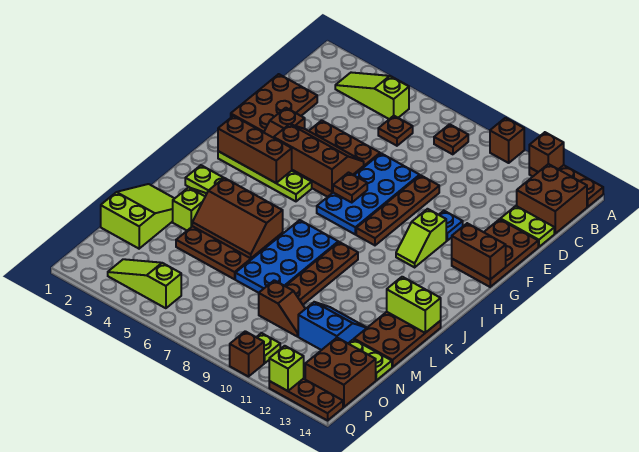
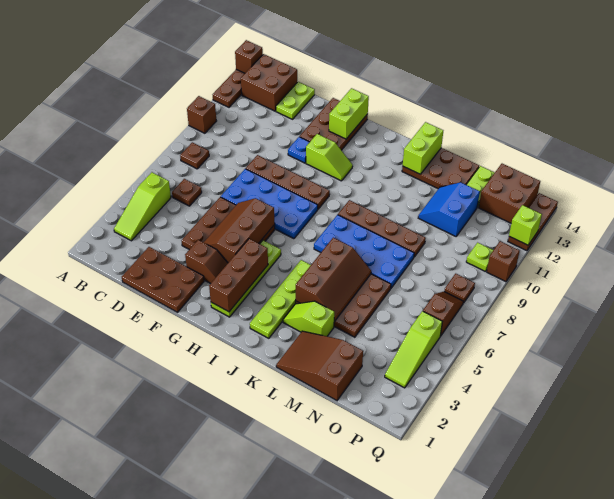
brown brick A12 level 2 -> brown brick A14 level 2
brown plate E13:G14 level 1 -> brown plate F12:G14 level 1
brown plate G7 level 2 -> brown plate P8 level 1
brown brick G13:G14 level 2 -> lime brick G13:G14 level 2
lime slope L1:N2 level 1 top N -> brown slope L1:N2 level 1 top N
brown slope N9:N10 level 1 top 9 -> brown slope P6:P7 level 1 top 6

